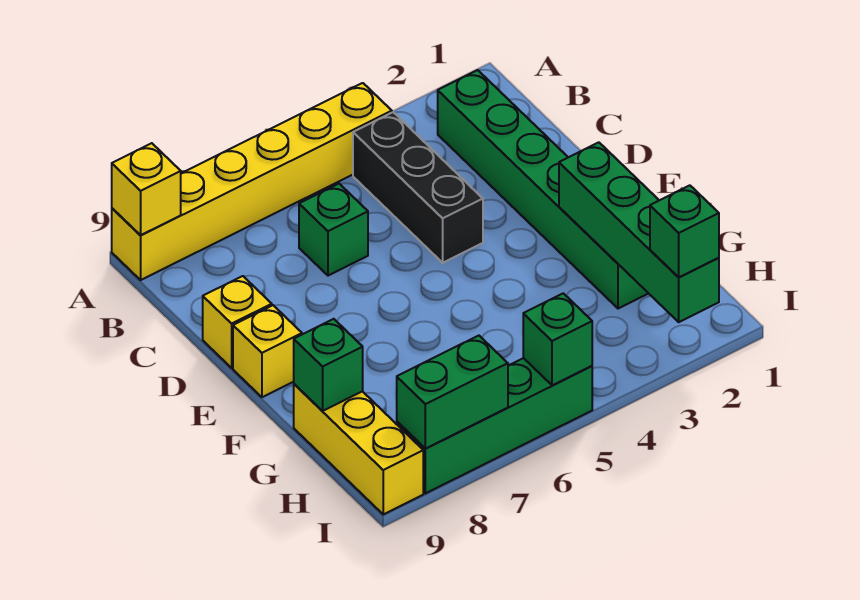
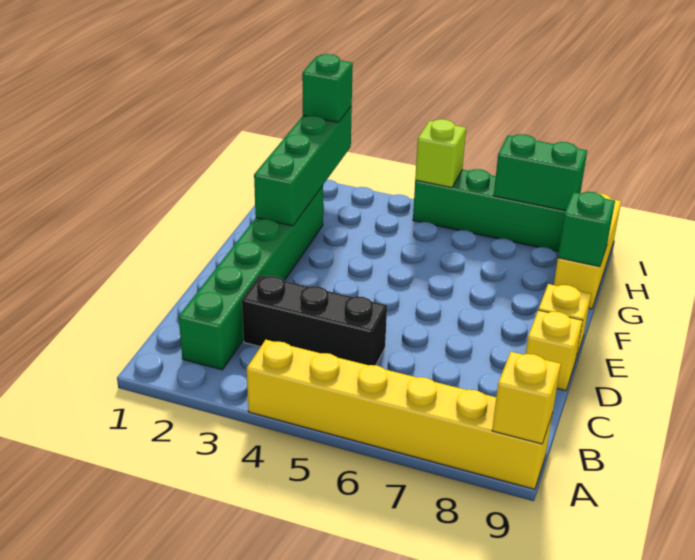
black brick B4:D4 level 1 -> black brick C3:C5 level 1
green brick C6 level 1 -> none
green brick I5 level 2 -> lime brick I5 level 2

